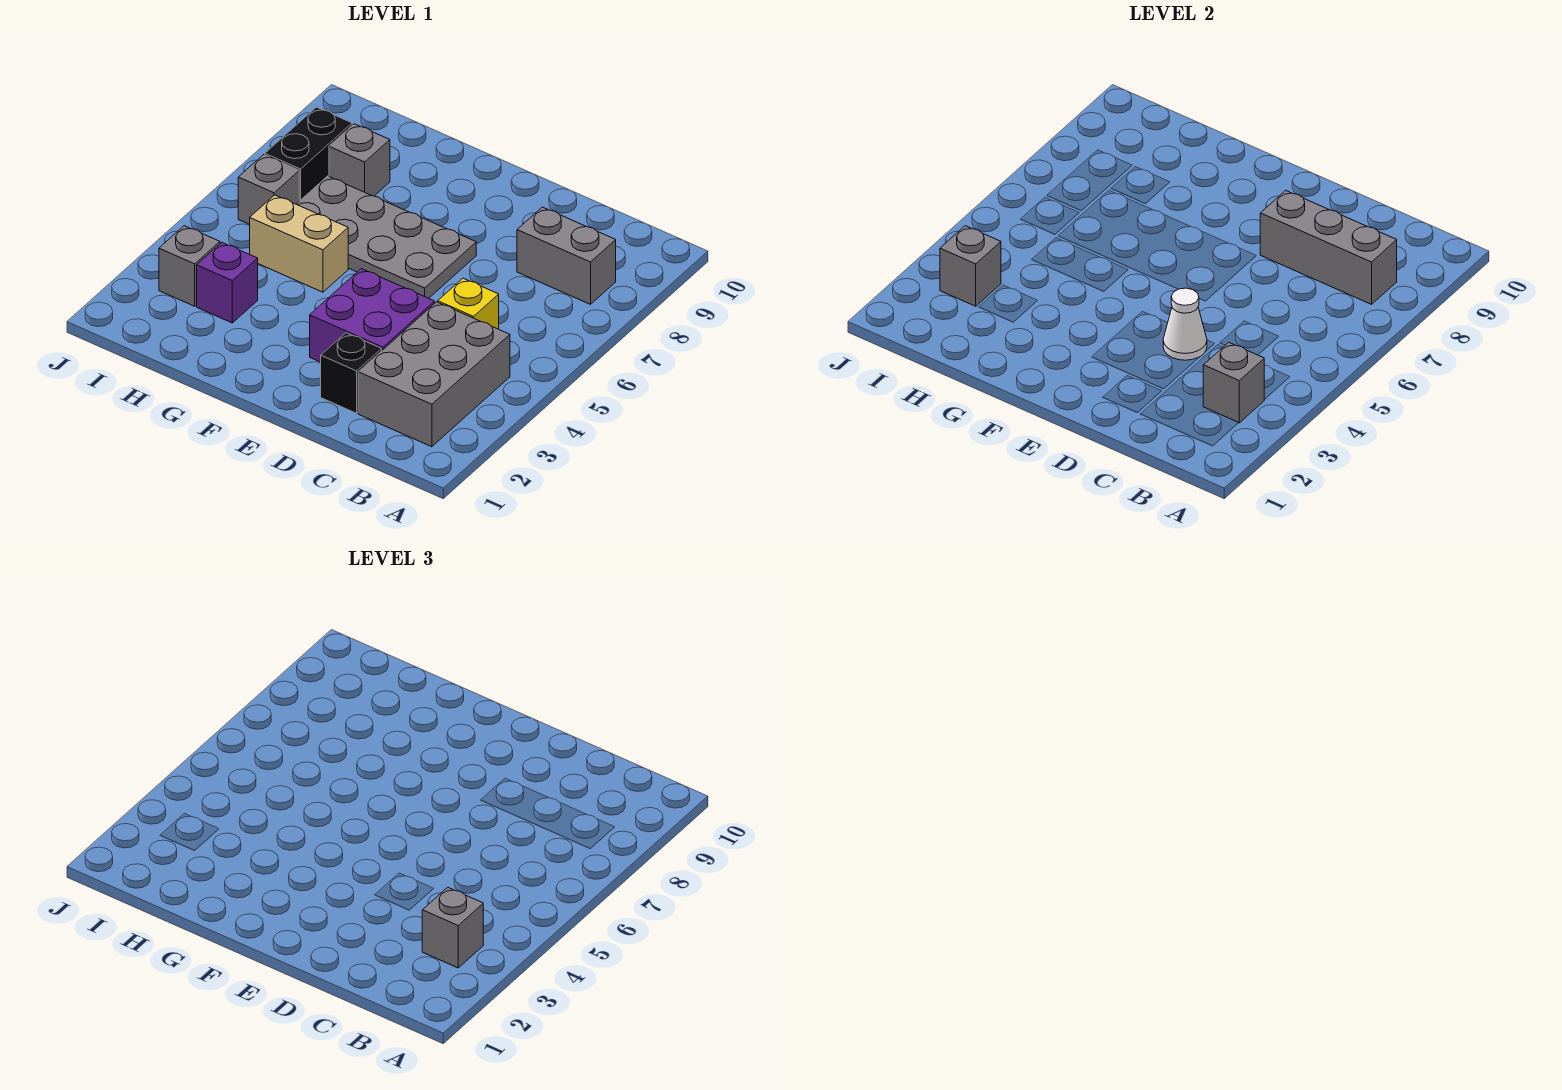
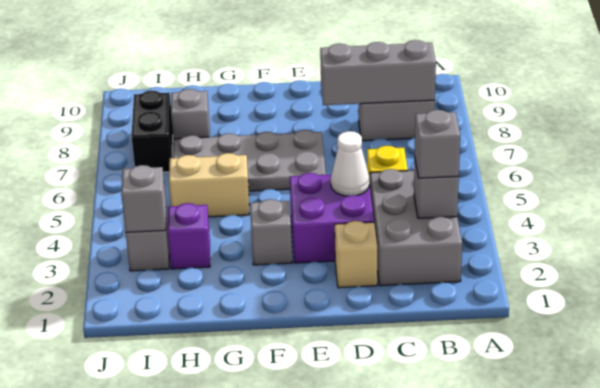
black brick D2 level 1 -> tan brick D2 level 1
grey brick I6 level 1 -> grey brick F3 level 1

